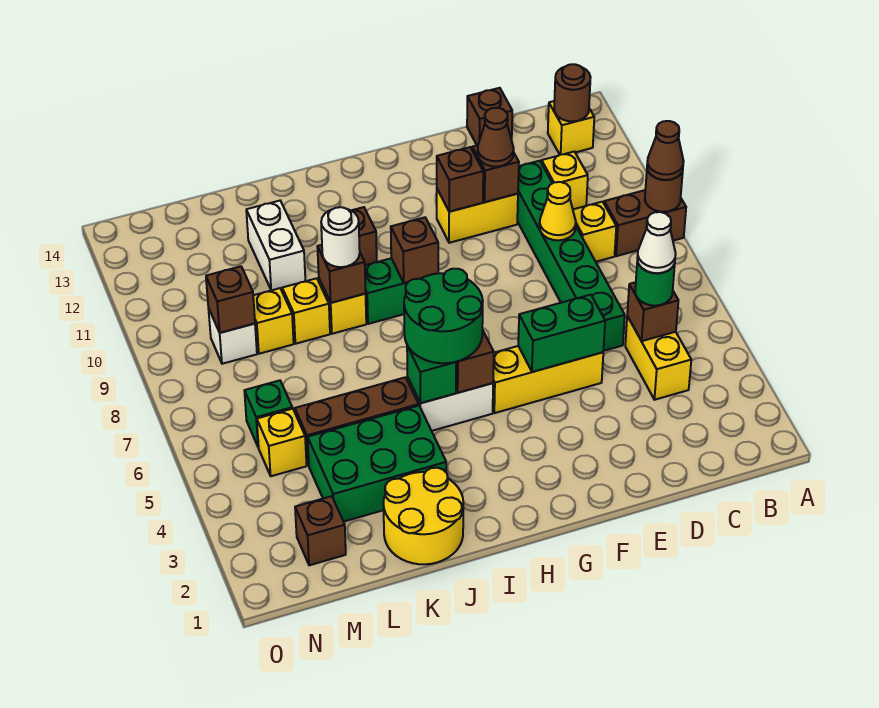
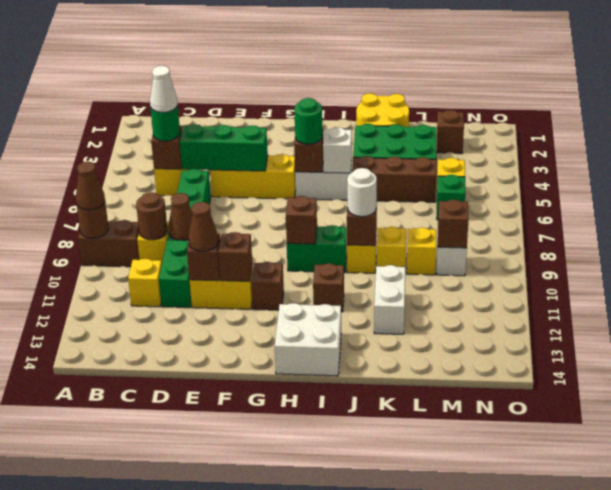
yellow brick B13 level 1 -> none
brown round brick B13 level 2 -> brown round brick C9 level 2
yellow cone D9 level 2 -> brown cone D9 level 2
brown brick D14 level 1 -> brown brick G11 level 1
green brick E5:F5 level 2 -> green brick D5:F5 level 2
green round brick H5:I6 level 3 -> green round brick H5 level 3
none -> white brick H13:I14 level 1
green brick I5 level 2 -> white brick I5 level 2

